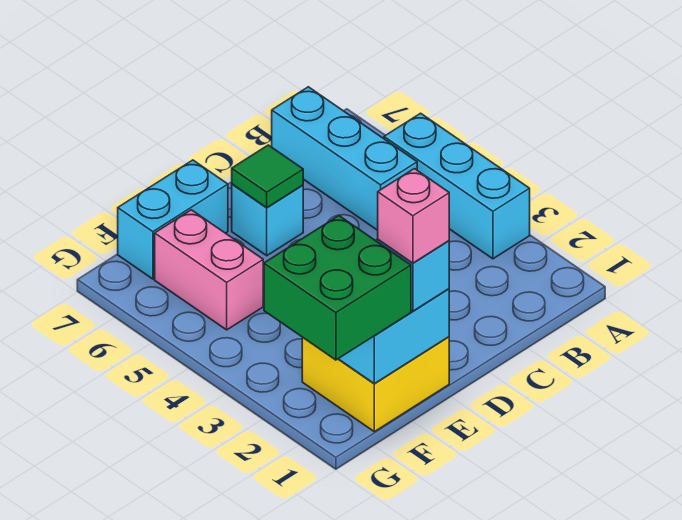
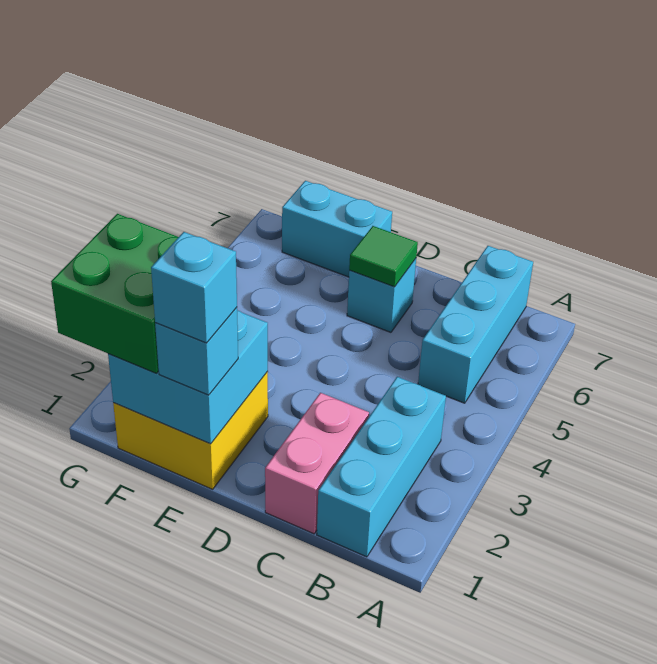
cyan brick A3:A5 level 1 -> cyan brick B1:B3 level 1
pink brick E1 level 4 -> cyan brick E1 level 4
pink brick F5:F6 level 1 -> pink brick C1:C2 level 1

